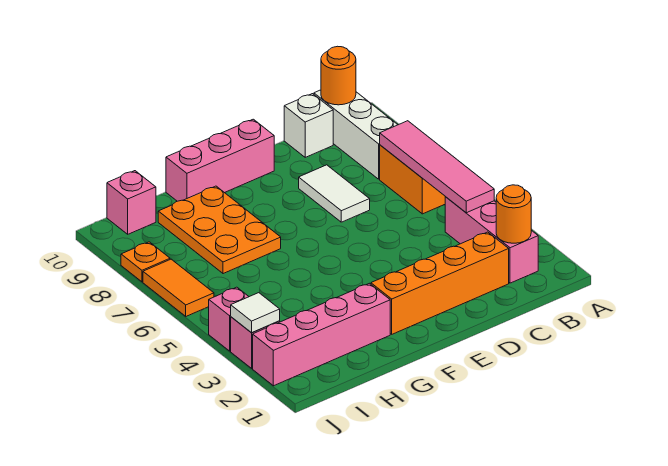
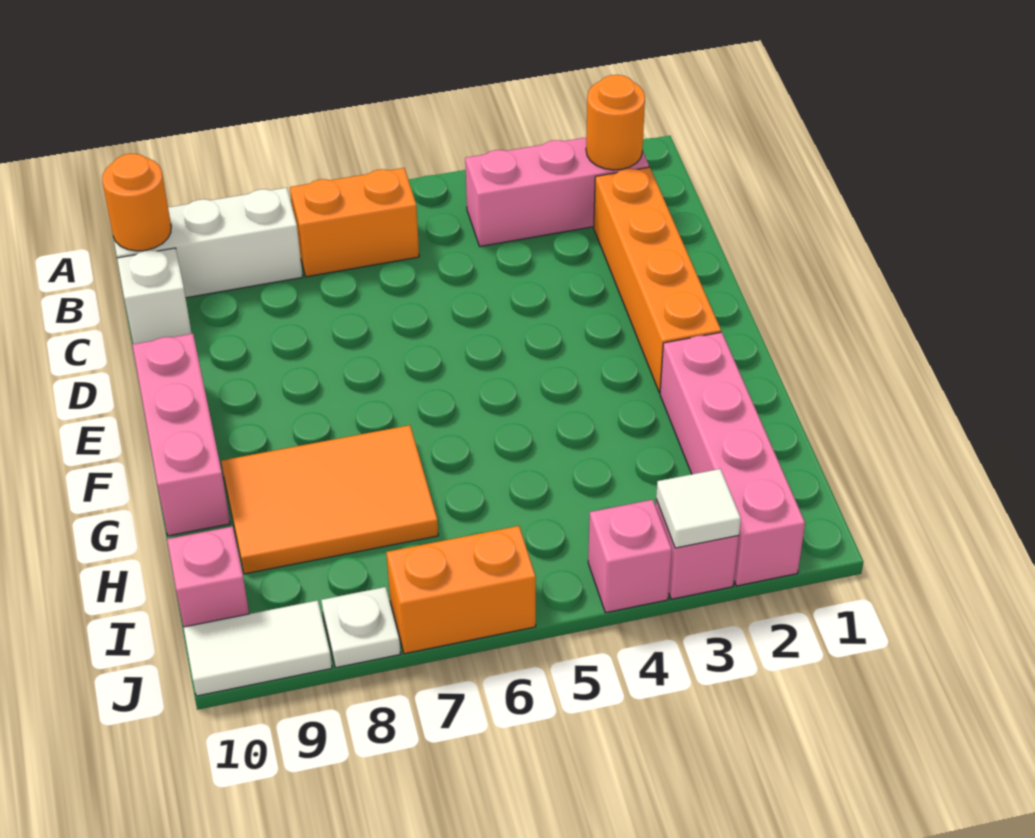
pink tile B4:B7 level 2 -> none
white tile D7:D8 level 1 -> white tile J9:J10 level 1
orange plate G7:H9 level 1 -> orange tile G7:H9 level 1
orange tile J6:J7 level 1 -> orange brick J6:J7 level 1
orange plate J8 level 1 -> white plate J8 level 1

